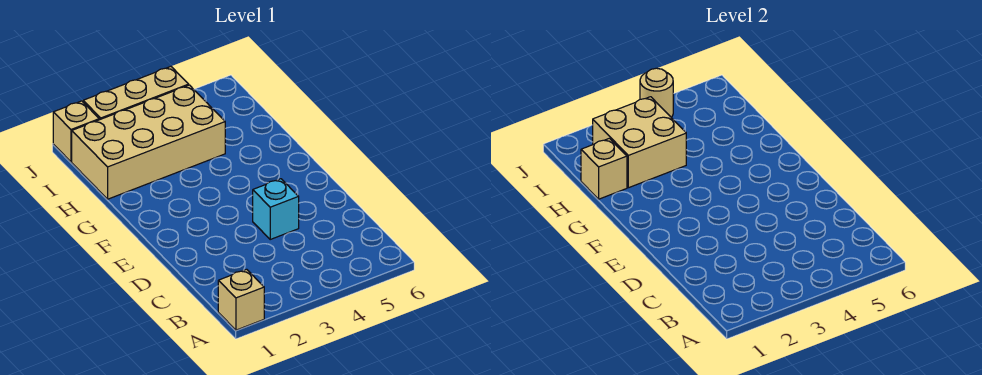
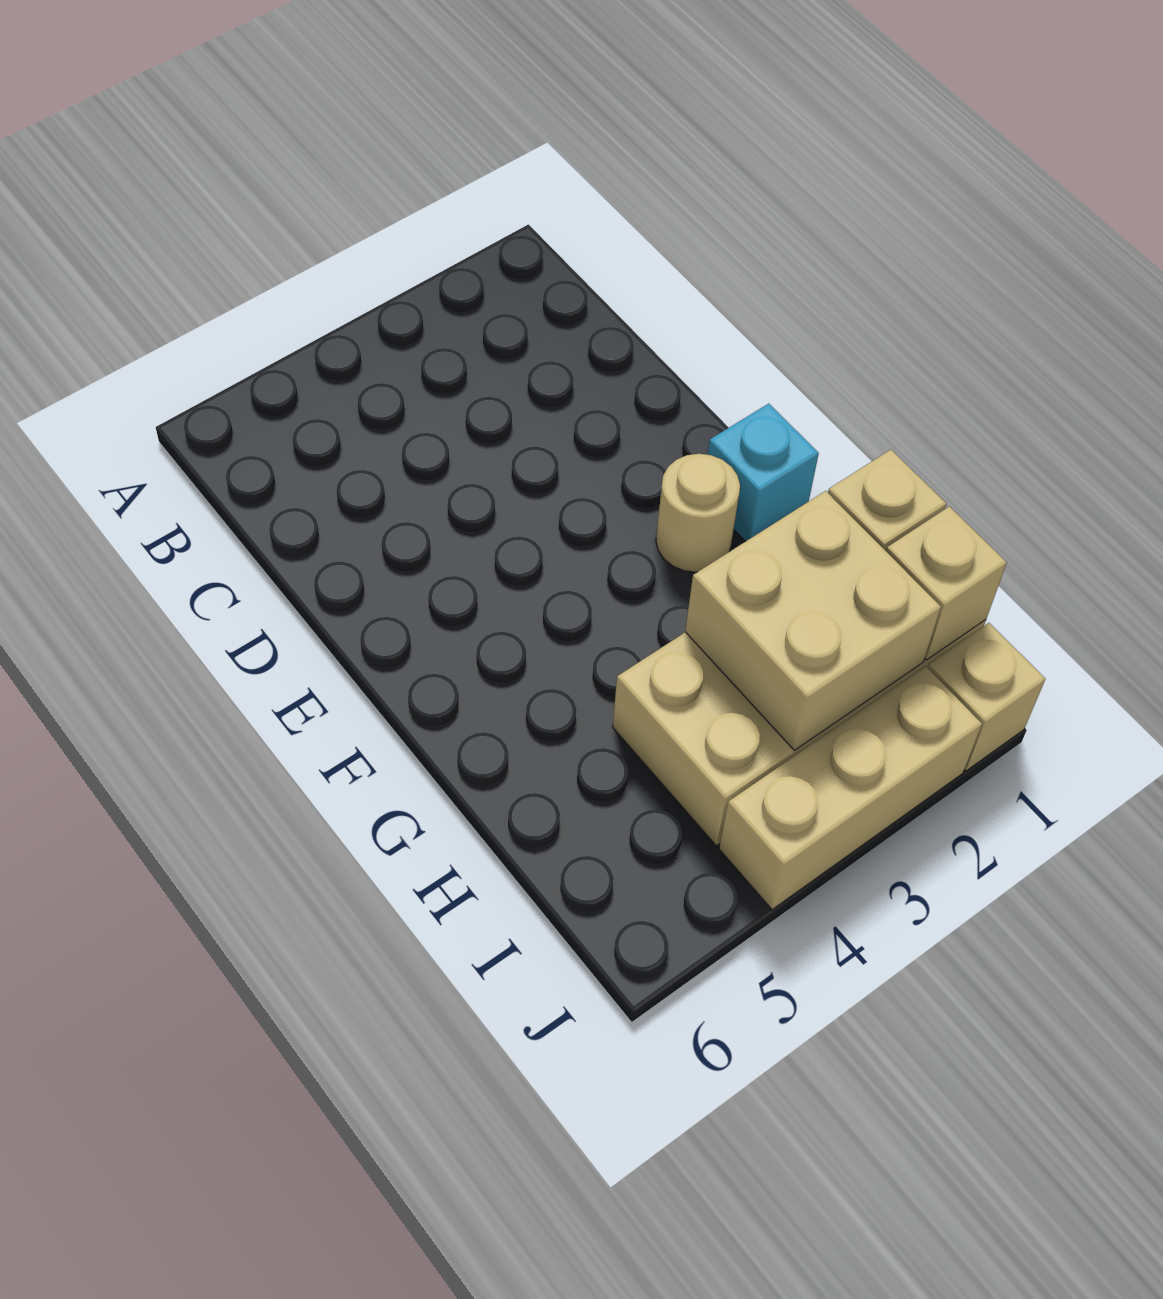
tan brick A1 level 1 -> tan brick I1 level 2
cyan brick D4 level 1 -> cyan brick F1 level 1
tan round brick J4 level 2 -> tan round brick F2 level 1

